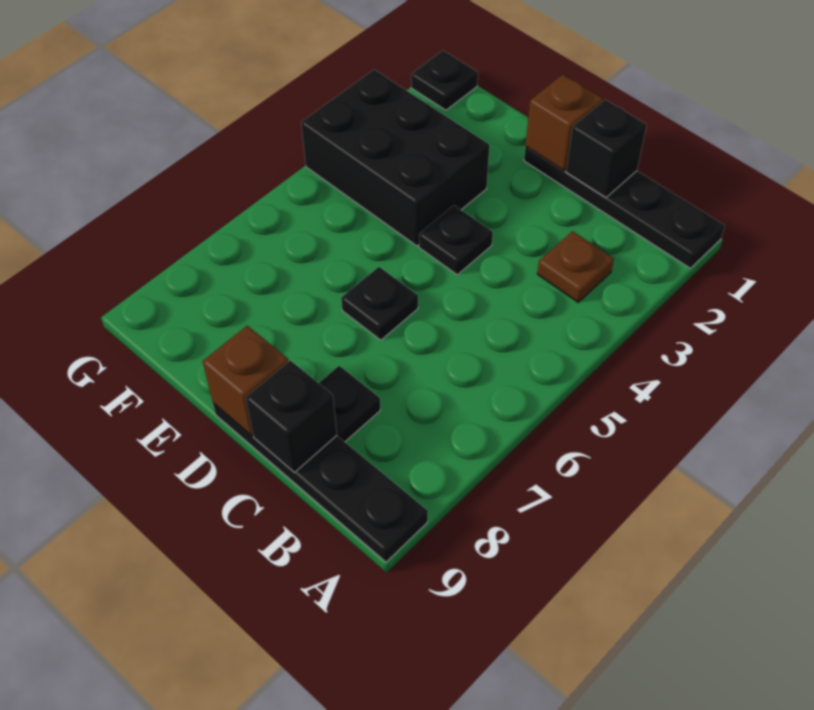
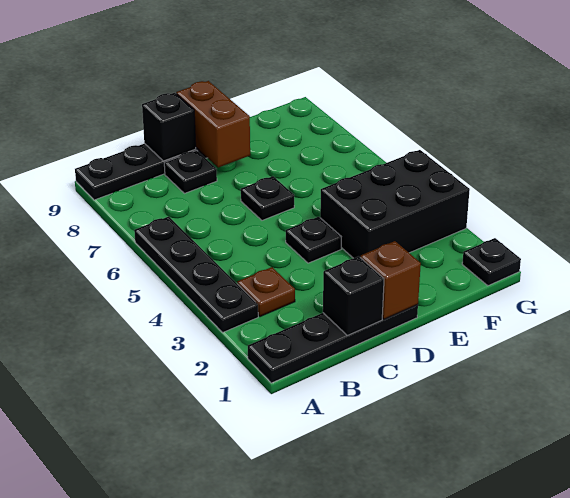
none -> black plate A3:A6 level 1
brown brick D9 level 2 -> brown brick D8:D9 level 2

